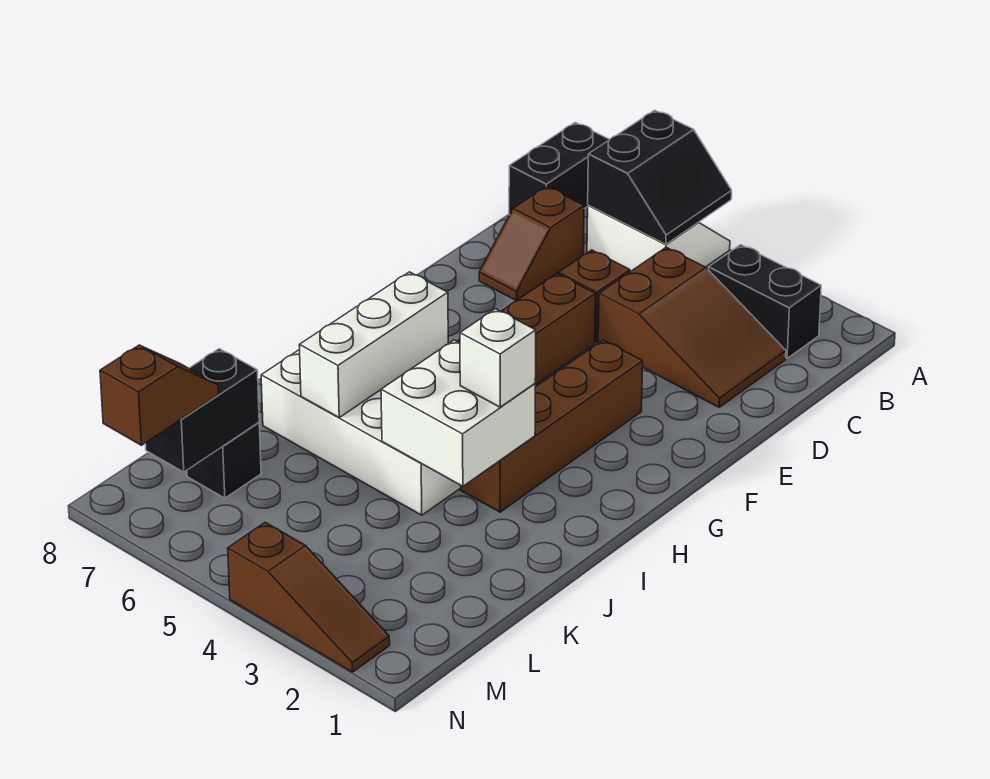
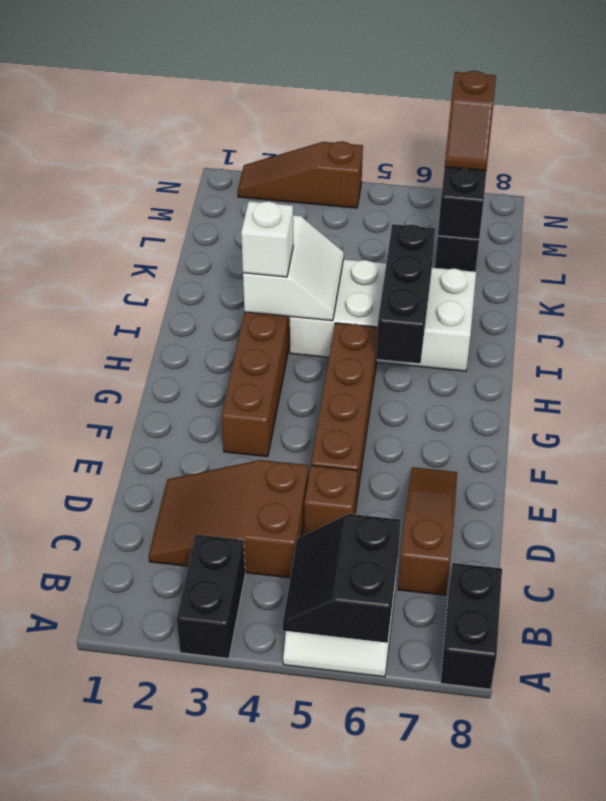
black brick B2:B3 level 1 -> black brick A3:B3 level 1
brown slope C7:D7 level 1 top C -> brown slope C7:E7 level 1 top C
white brick H6:J6 level 2 -> black brick H6:J6 level 2
white brick I3:J4 level 2 -> white slope I3:J4 level 2 top 3

